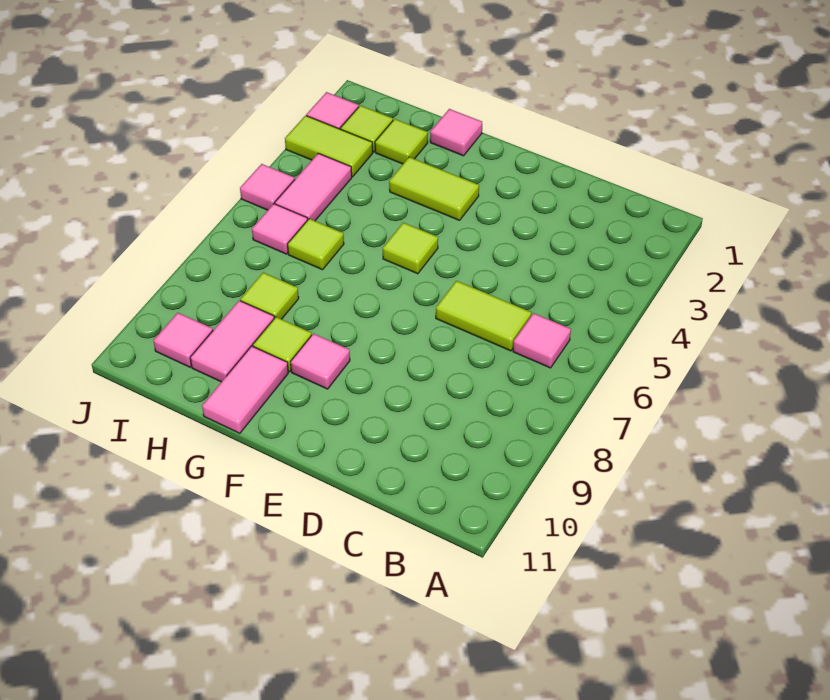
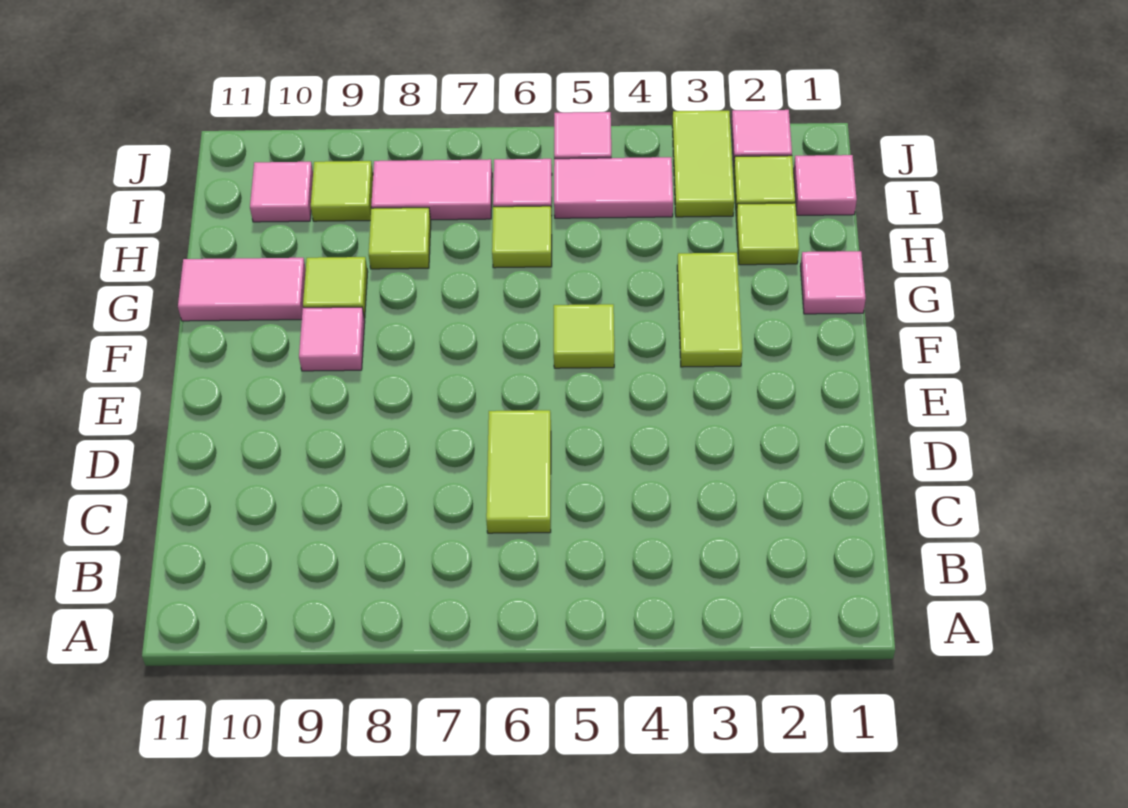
pink tile B6 level 1 -> pink tile I1 level 1
pink tile H9:H10 level 1 -> pink tile I7:I8 level 1
none -> lime tile I9 level 1

